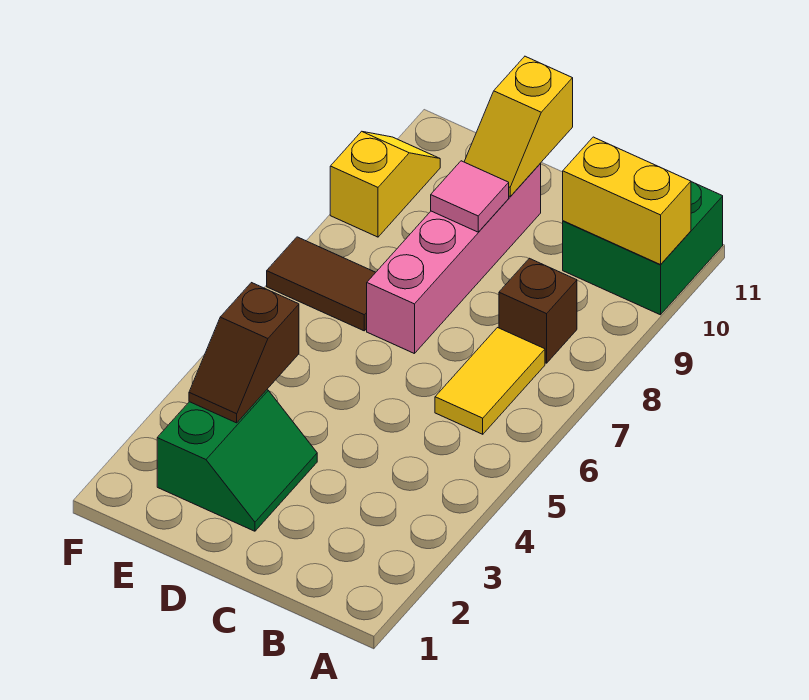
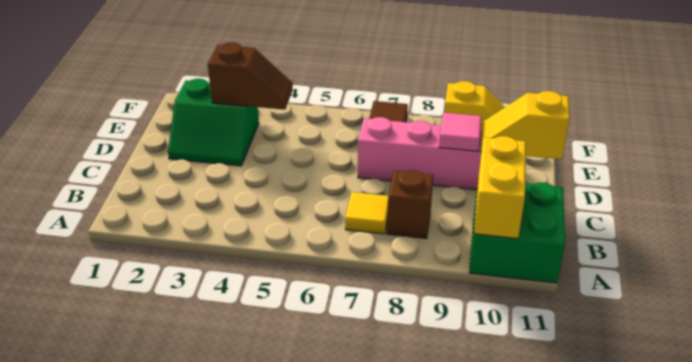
yellow tile B6:B7 level 1 -> yellow tile B7 level 1
brown slope E3:E4 level 2 top 4 -> brown slope E3:E4 level 2 top 3

